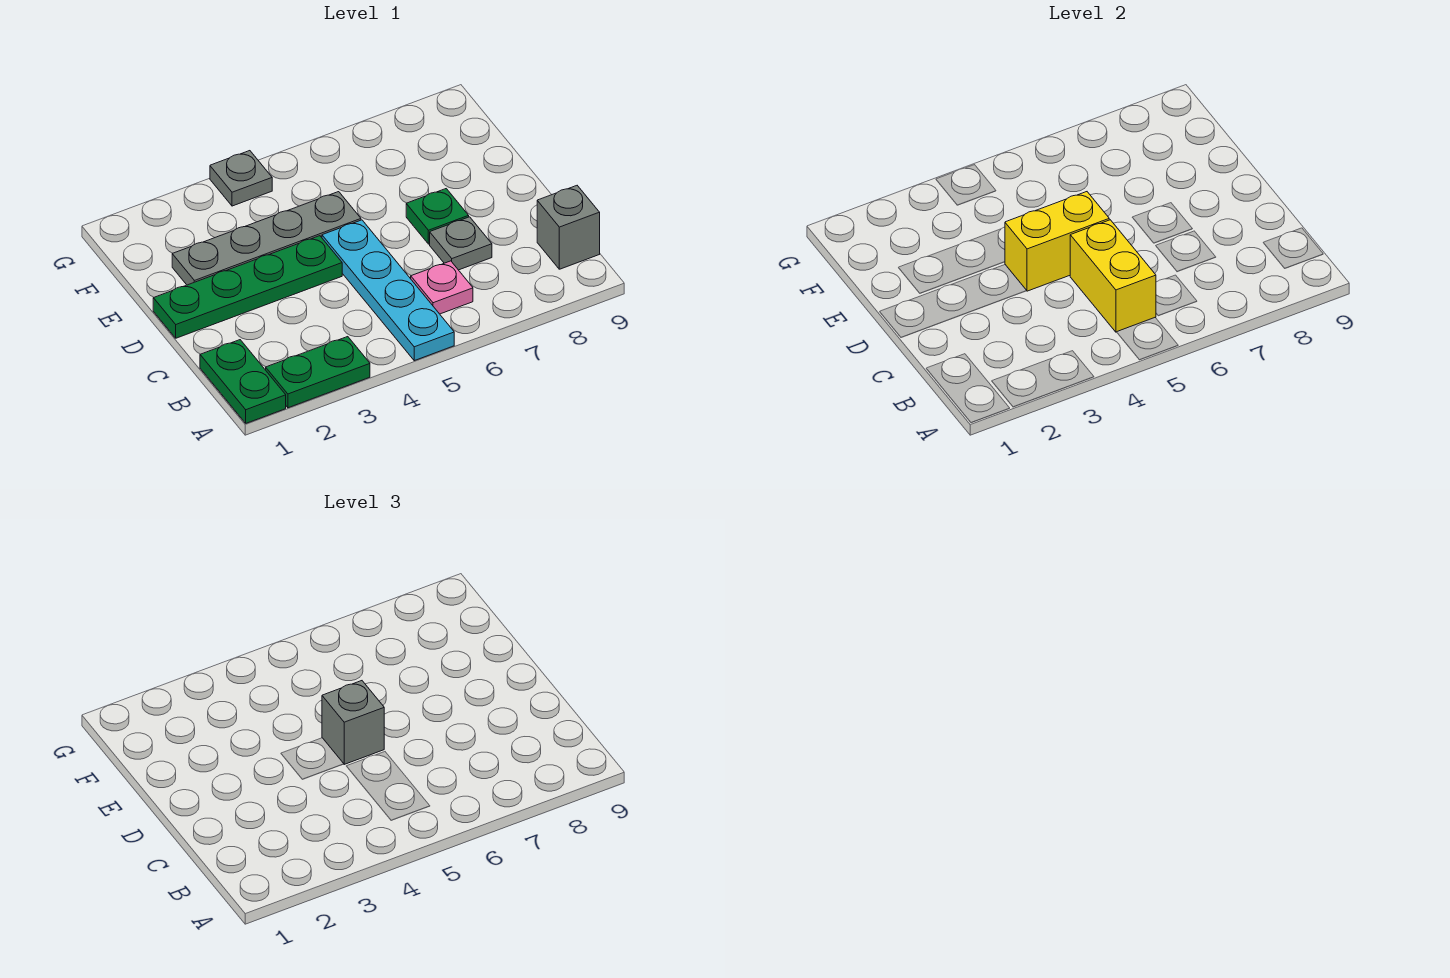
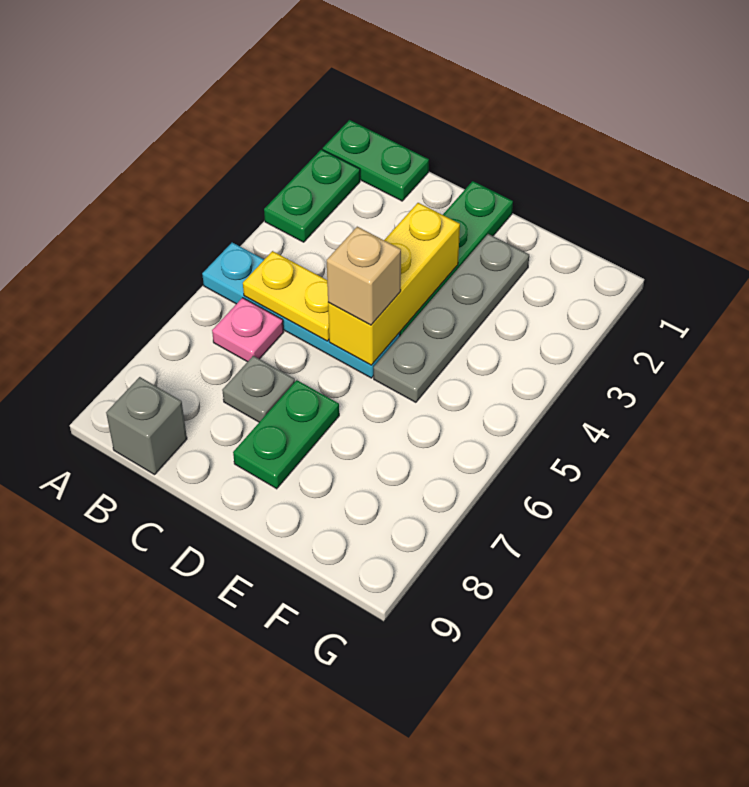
yellow brick B5:C5 level 2 -> yellow plate B5:C5 level 2
yellow brick D4:D5 level 2 -> yellow brick D3:D5 level 2
grey brick D5 level 3 -> tan brick D5 level 3
green plate D7 level 1 -> green plate D7:D8 level 1
grey plate G4 level 1 -> none

